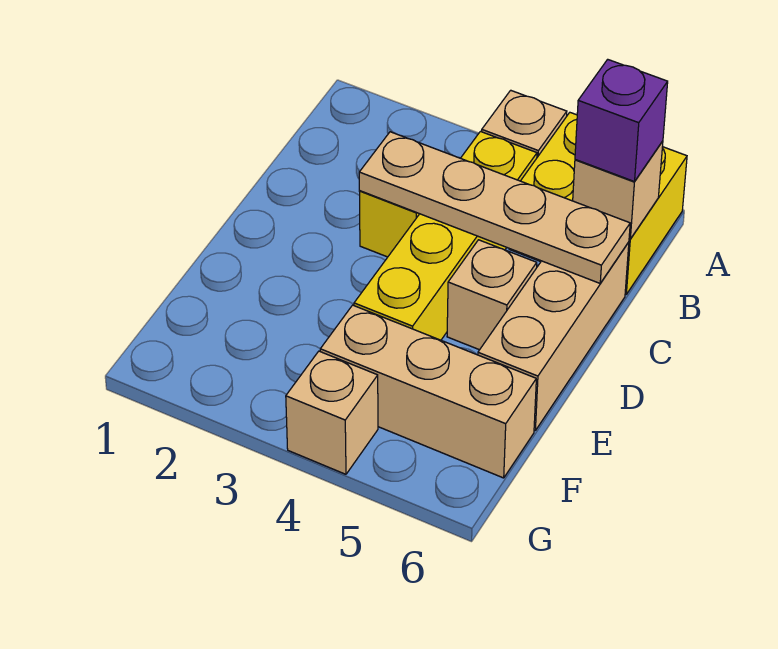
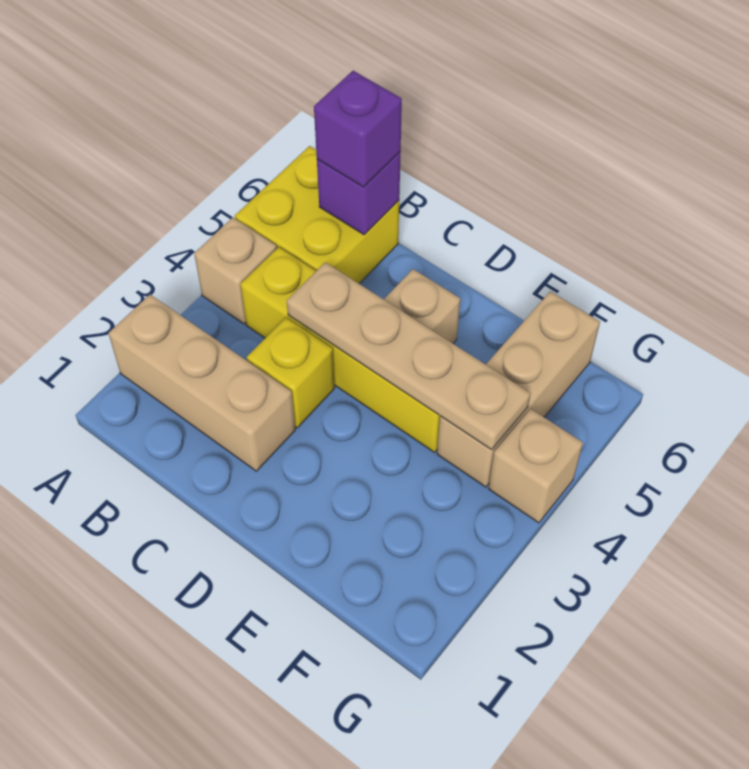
tan brick B6 level 2 -> purple brick B6 level 2
tan plate C3:C6 level 2 -> tan plate C4:F4 level 2
tan brick C6:E6 level 1 -> tan brick A2:C2 level 1

